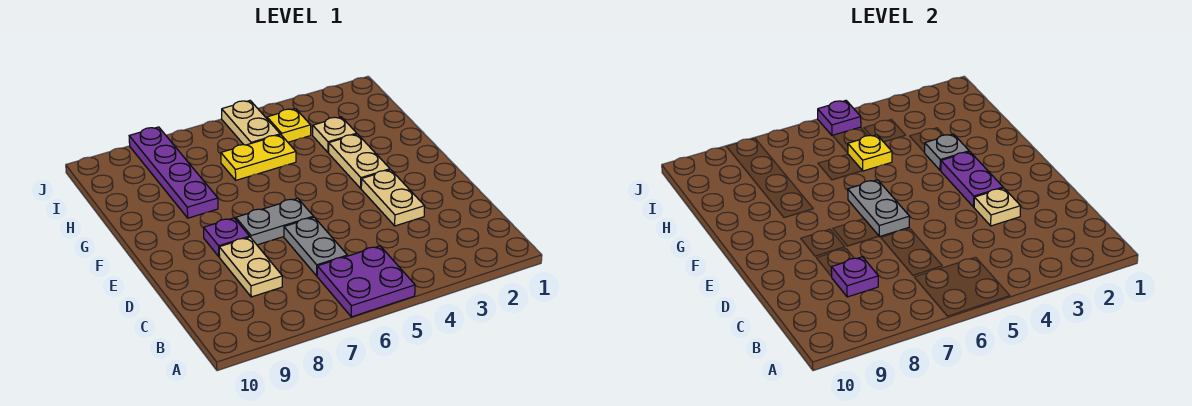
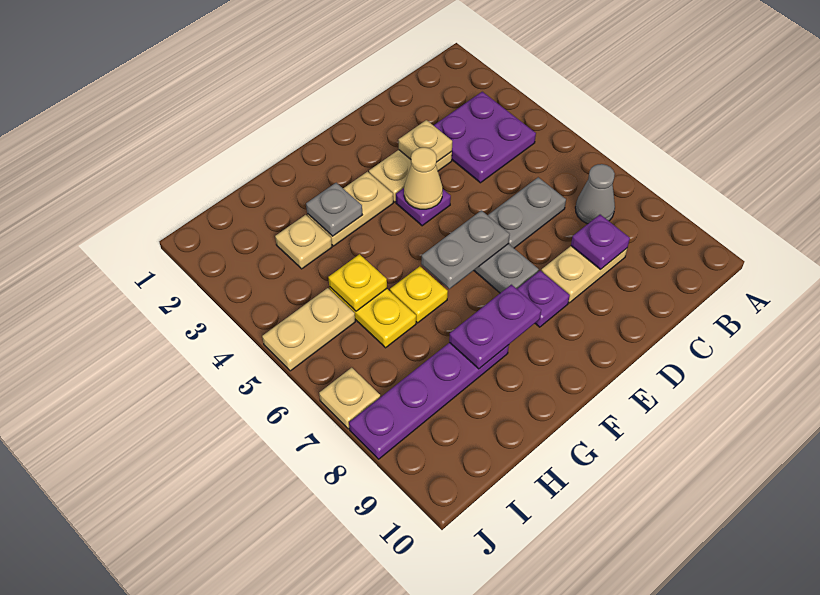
purple plate A5:B6 level 1 -> purple plate B3:C4 level 1
none -> grey cone B7 level 1
purple plate E3:F3 level 2 -> purple plate F8:G8 level 2
none -> tan cone E4 level 2
yellow plate I4 level 1 -> yellow plate G6 level 1
purple plate J5 level 2 -> purple plate E4 level 1
none -> tan plate J7 level 1

